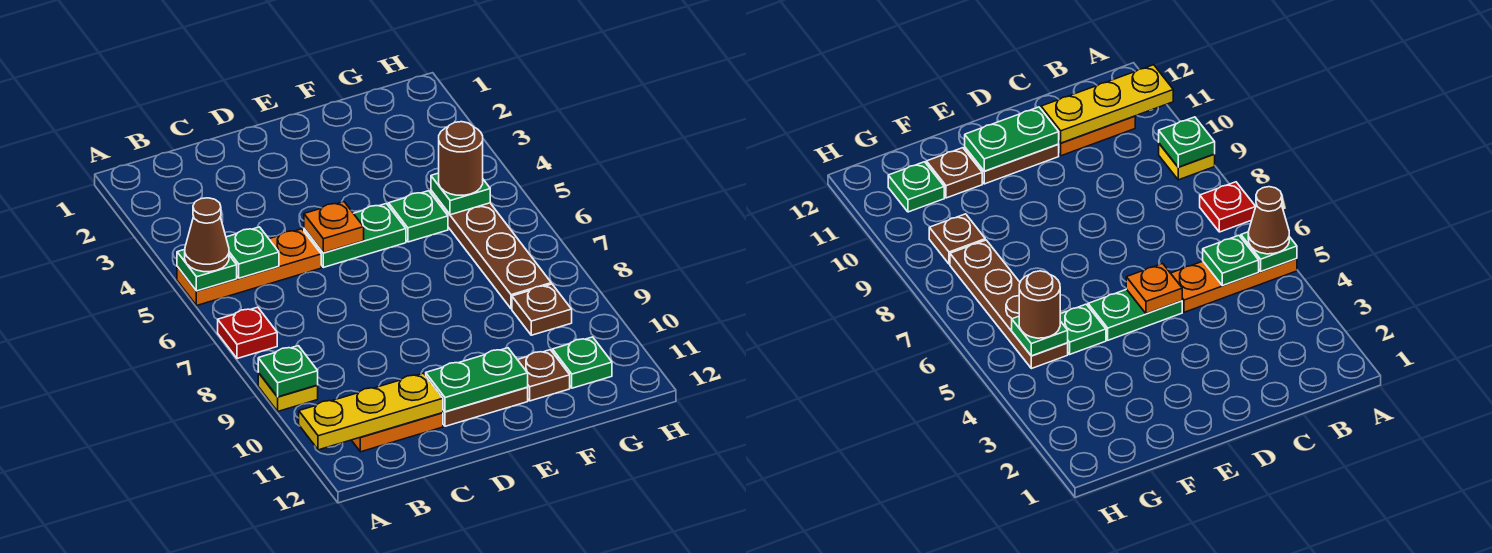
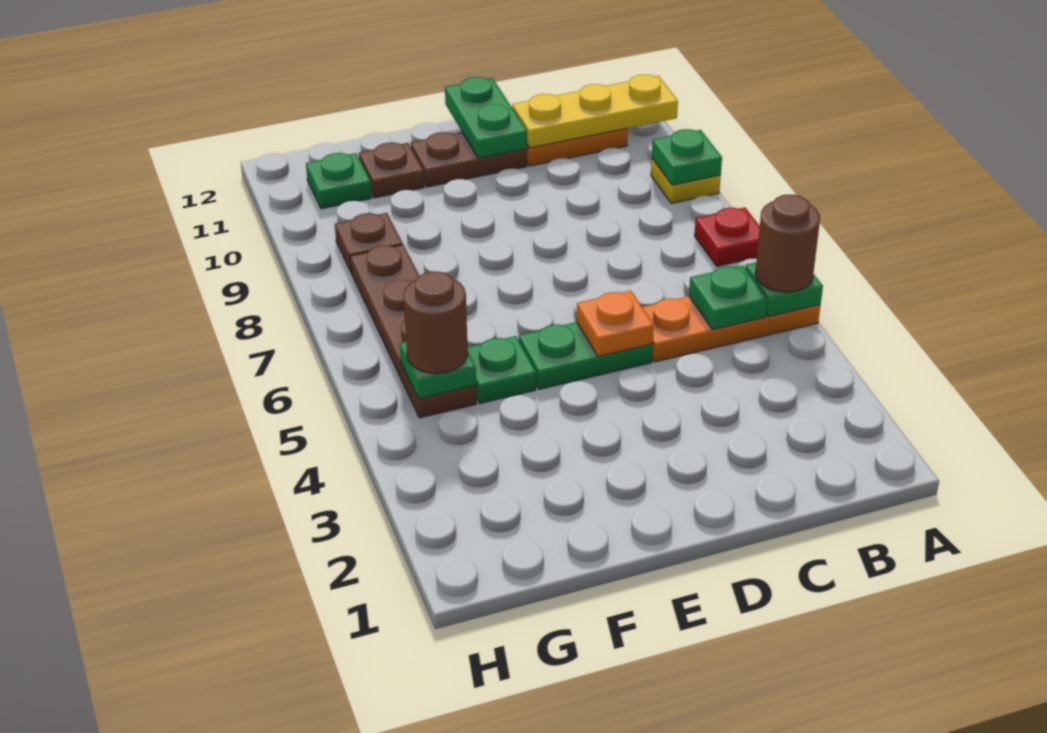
brown cone A5 level 3 -> brown round brick A5 level 3
green plate D11:E11 level 2 -> green plate D11:D12 level 2

